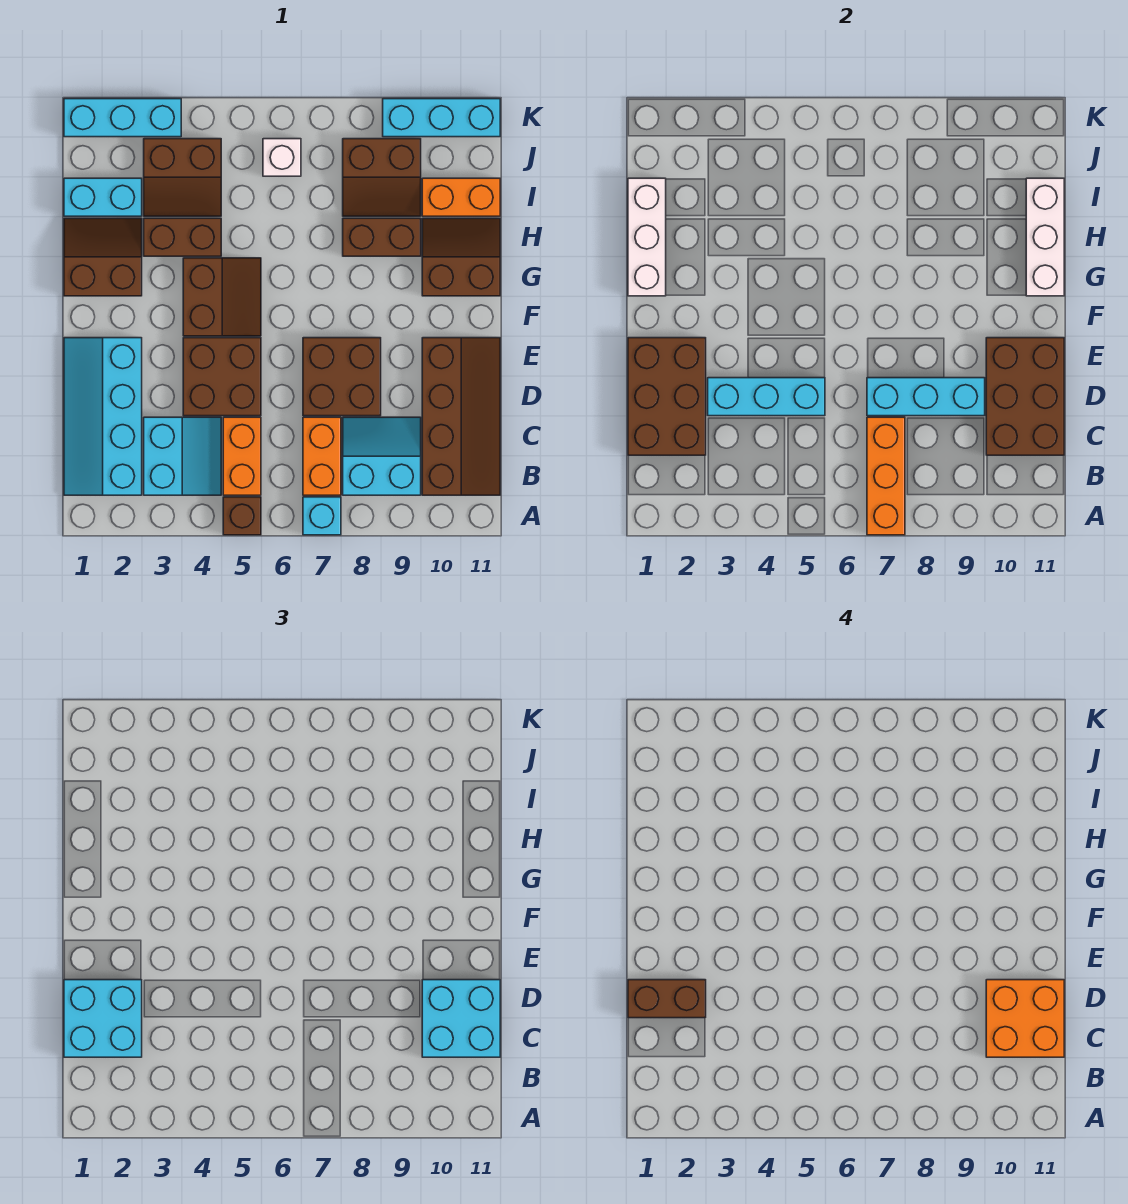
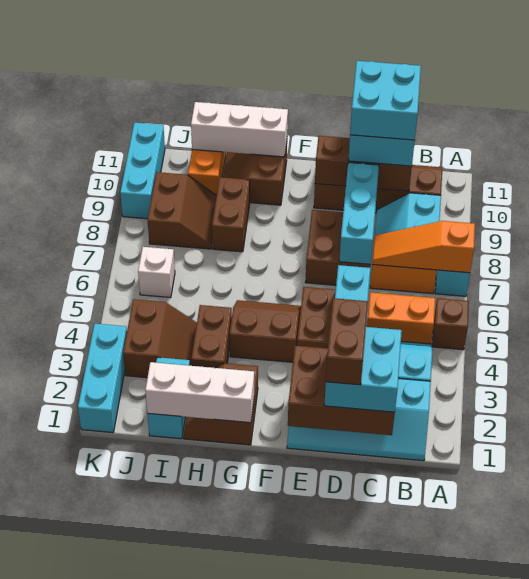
orange brick A7:C7 level 2 -> orange slope A7:C7 level 2 top A
brown brick C10:E11 level 2 -> brown brick C10:E10 level 2
orange brick C10:D11 level 4 -> cyan brick C10:D11 level 4

